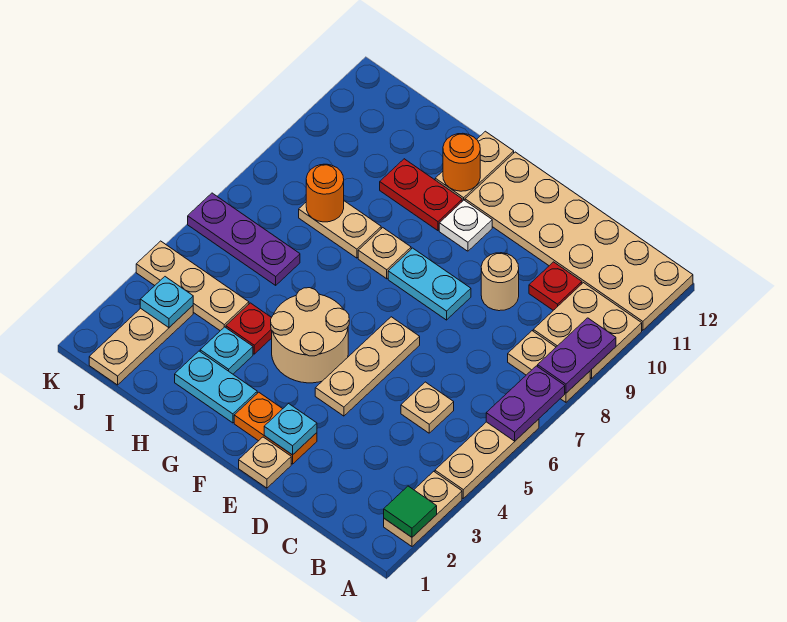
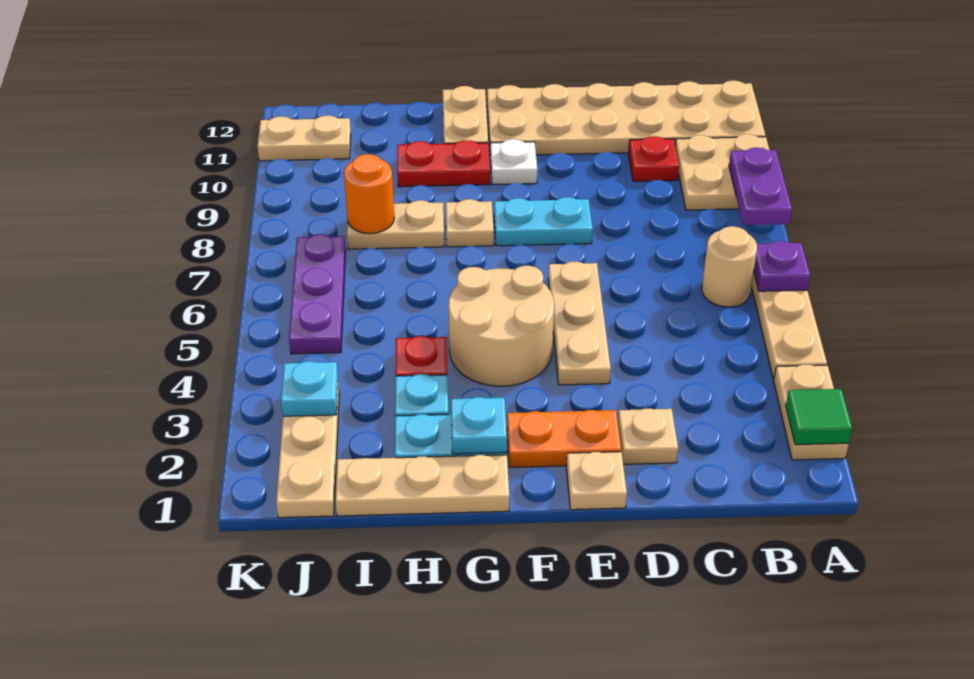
purple plate A6:A7 level 2 -> purple plate A6 level 2
tan plate A8:B8 level 1 -> tan plate J11:K11 level 1
tan plate C5 level 1 -> tan plate D2 level 1
tan round brick D9 level 1 -> tan round brick B6 level 1
cyan plate E2 level 2 -> cyan plate G2 level 2
orange round brick G11 level 2 -> none
tan plate I4:K4 level 1 -> tan plate G1:I1 level 1
purple plate I6:K6 level 1 -> purple plate J5:J7 level 1

